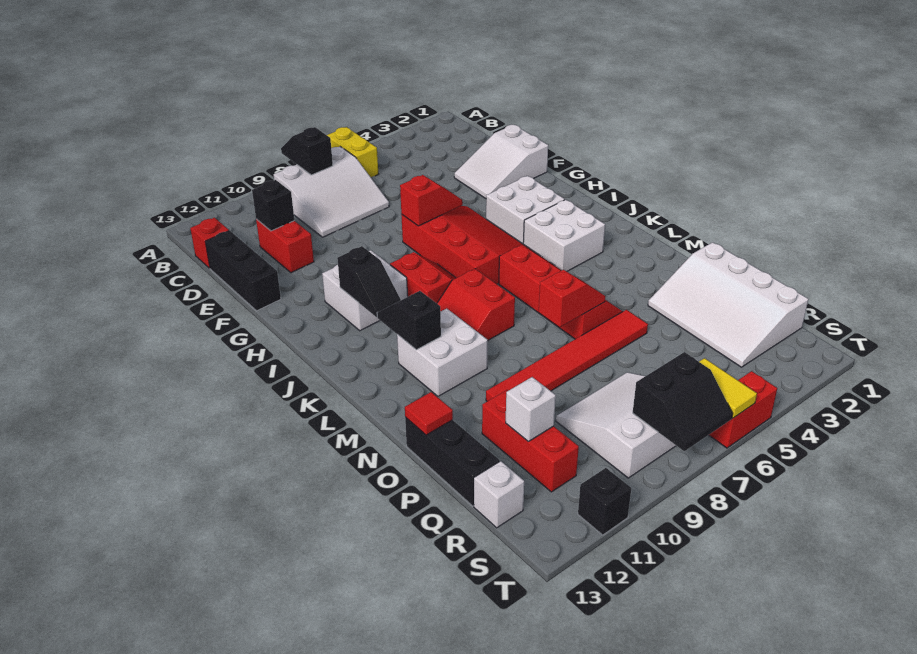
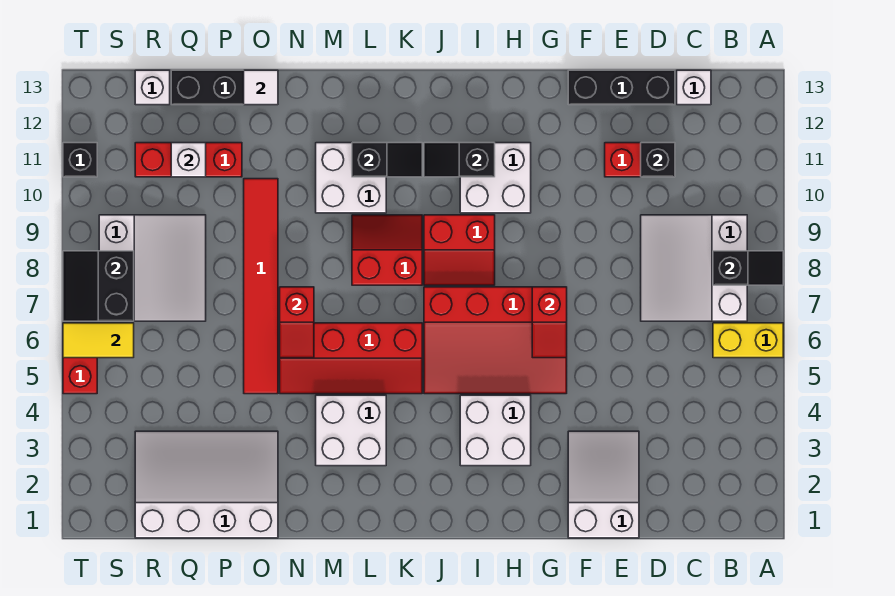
red brick C13 level 1 -> white brick C13 level 1
white brick J3:K4 level 1 -> white brick L3:M4 level 1
red tile O13 level 2 -> white tile O13 level 2

